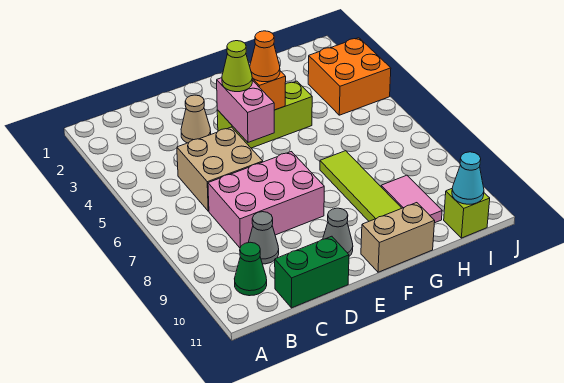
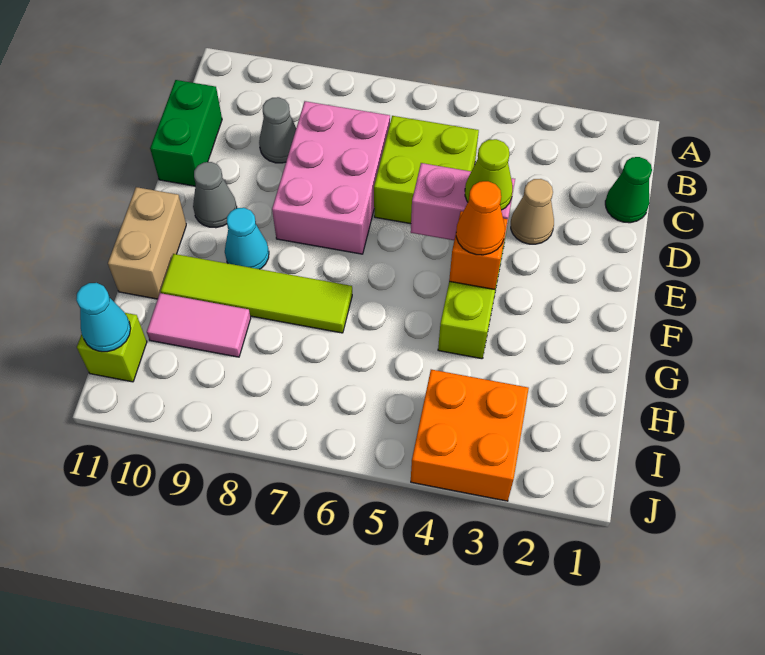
green cone B10 level 1 -> green cone C1 level 1
tan brick C5:D6 level 1 -> lime brick C5:D6 level 1
none -> cyan cone F9 level 1

